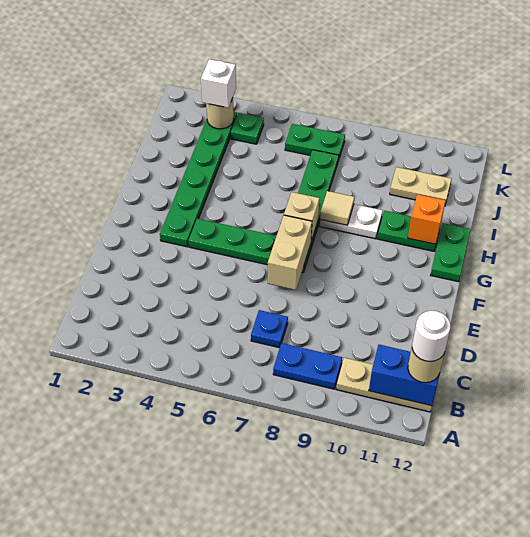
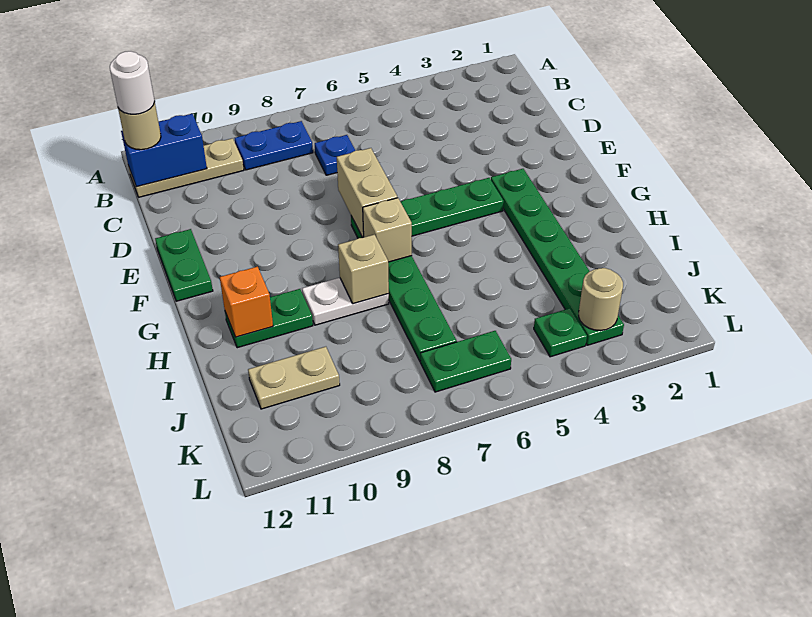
green plate G12:H12 level 1 -> green plate E12:F12 level 1
tan tile H8 level 2 -> tan brick H8 level 2
white brick K3 level 3 -> none

